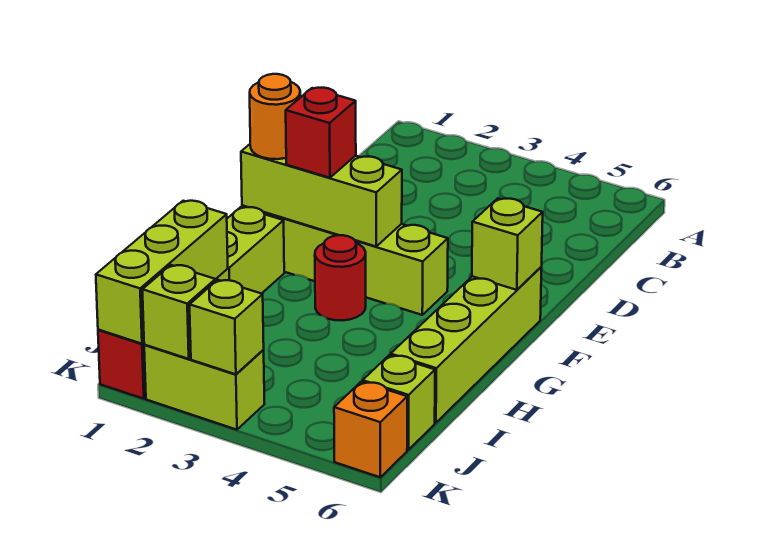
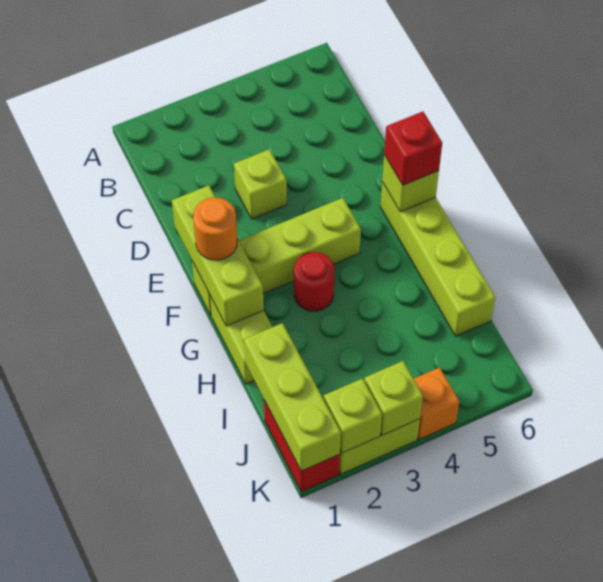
lime brick F1:F3 level 2 -> lime brick E1:G1 level 2
red brick F2 level 3 -> red brick F6 level 3
lime brick J6 level 1 -> lime brick D3 level 1
orange brick K6 level 1 -> orange brick K4 level 1

